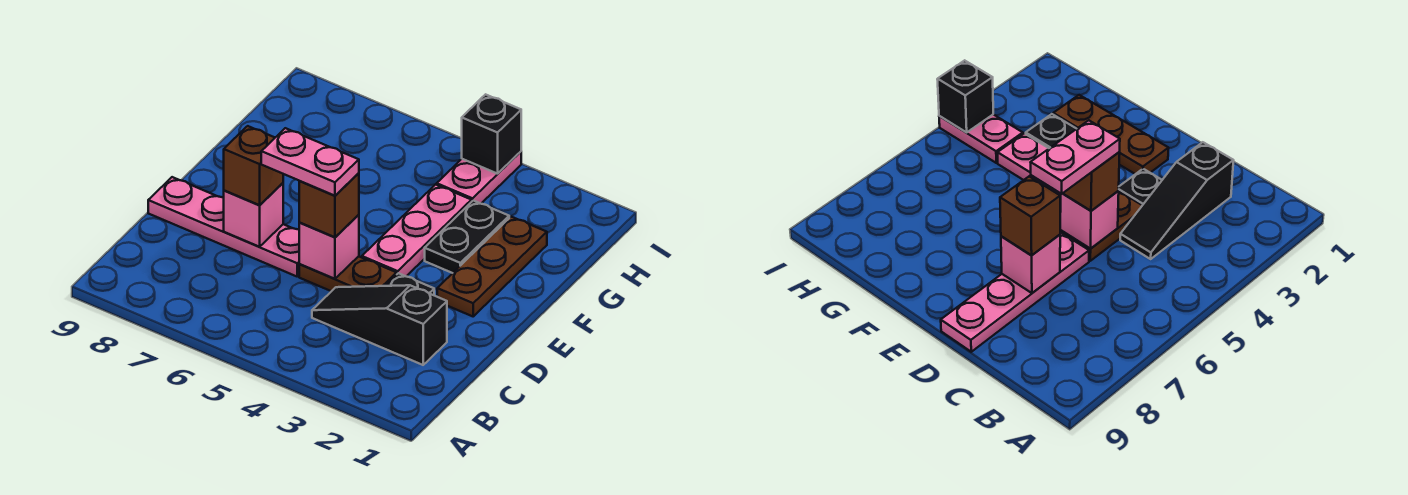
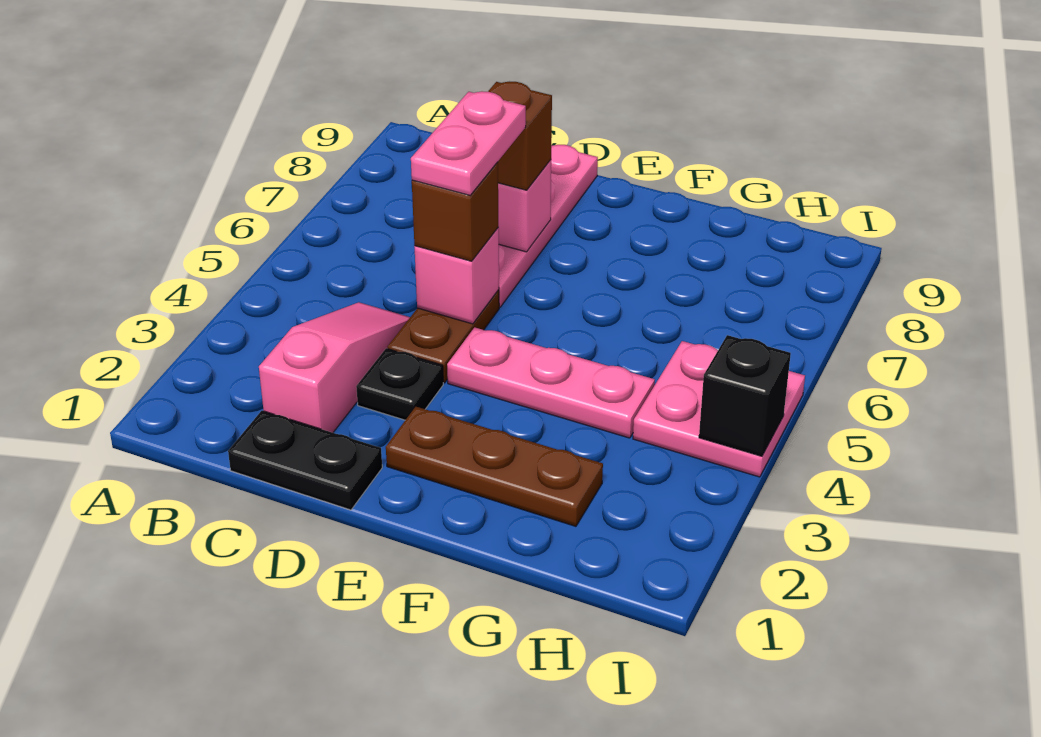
black slope C2:C4 level 1 top 2 -> pink slope C2:C4 level 1 top 2
black plate F3:G3 level 1 -> black plate C1:D1 level 1
pink plate H4:I4 level 1 -> pink plate H4:I5 level 1

